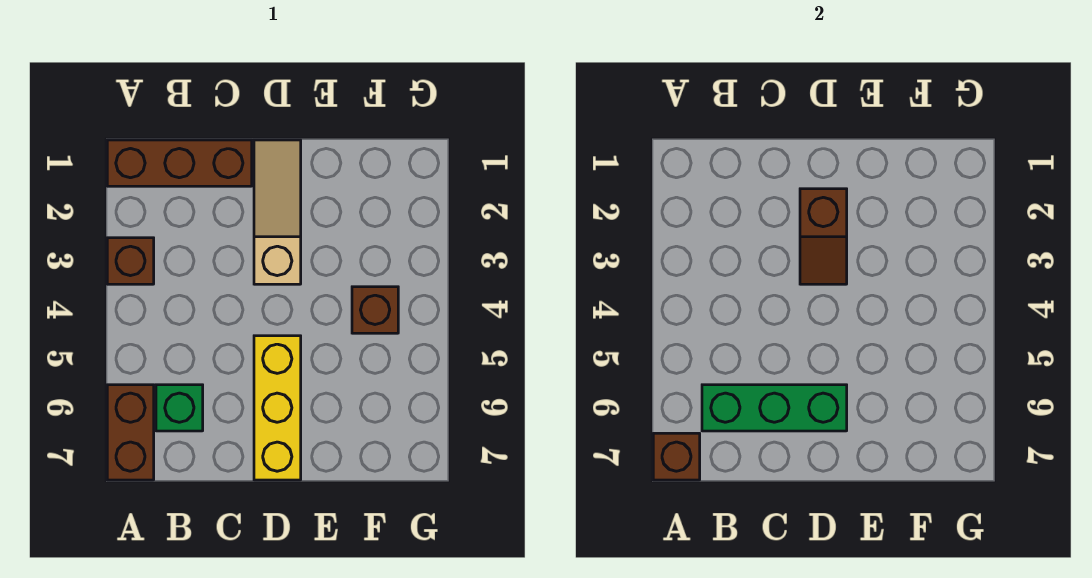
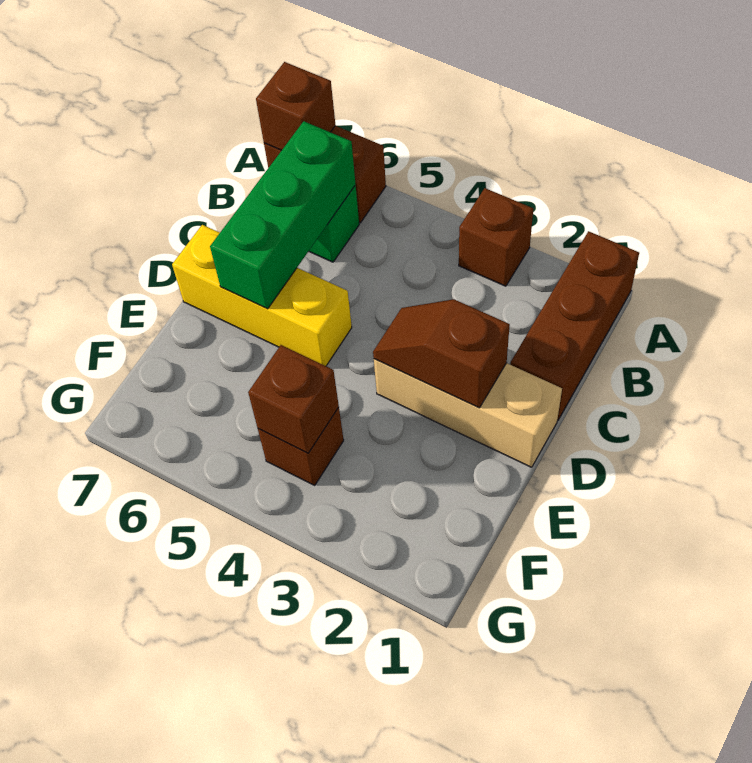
tan slope D1:D3 level 1 top 3 -> tan brick D1:D3 level 1
none -> brown brick F4 level 2

